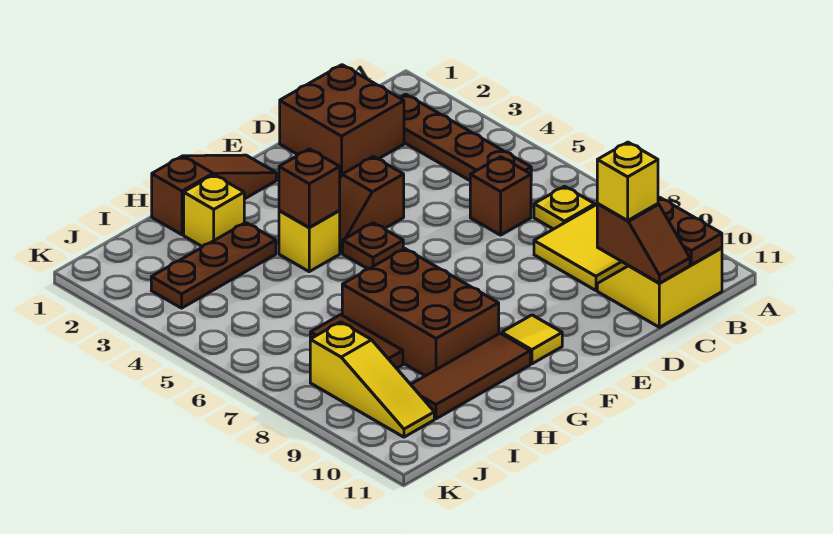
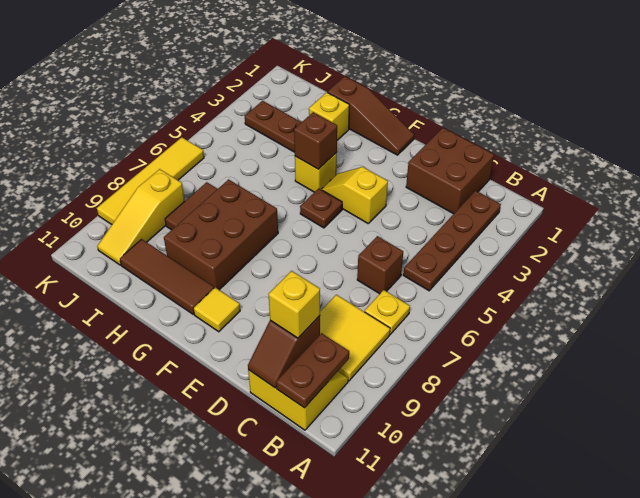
brown slope E4:F4 level 1 top E -> yellow slope E4:F4 level 1 top E
none -> yellow tile K6:K9 level 1

